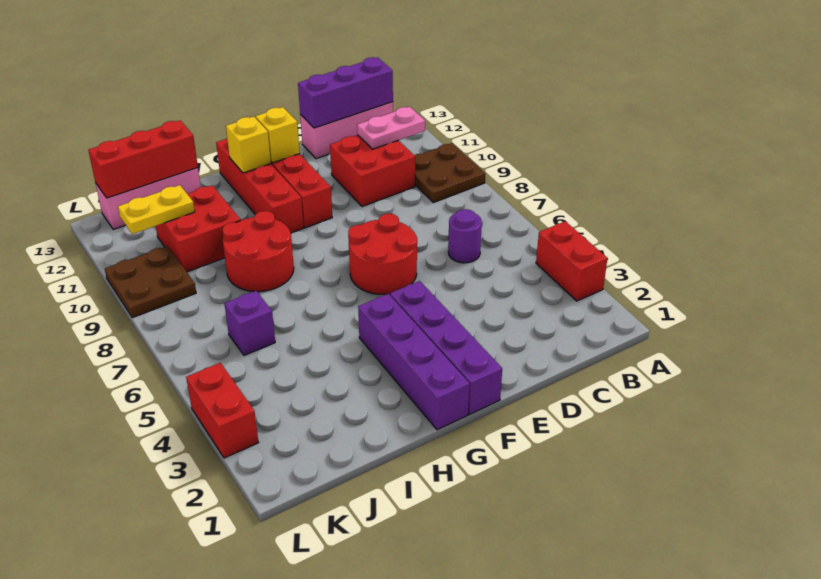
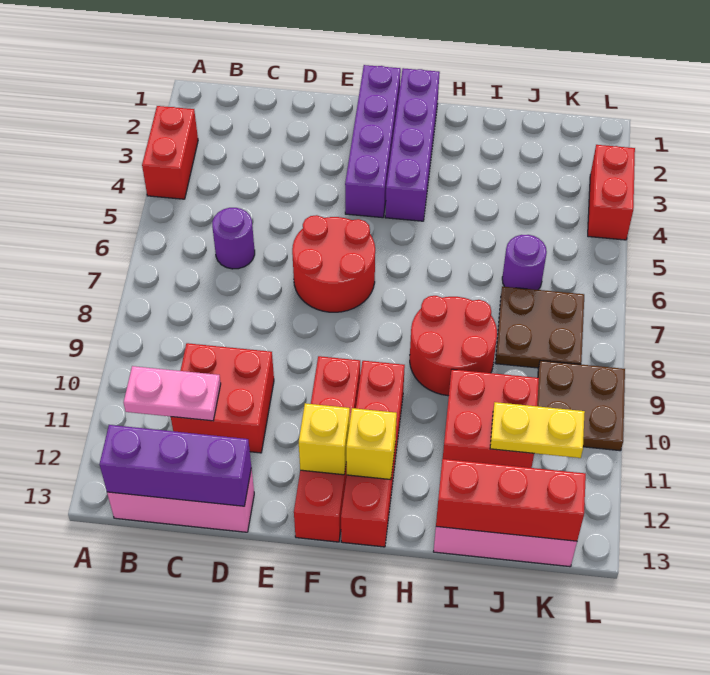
brown plate A9:B10 level 1 -> brown plate J7:K8 level 1
purple brick J6 level 1 -> purple round brick J6 level 1

